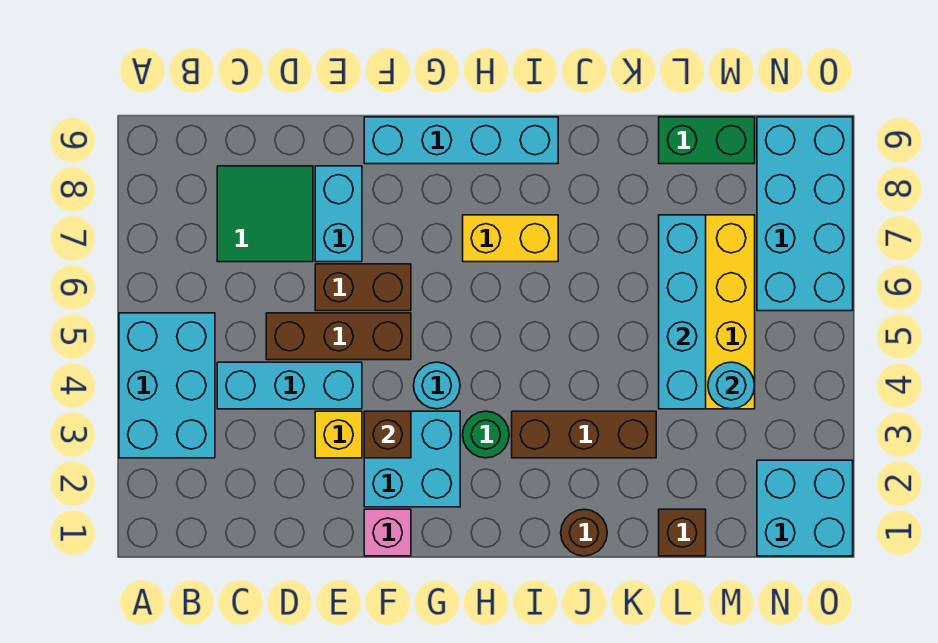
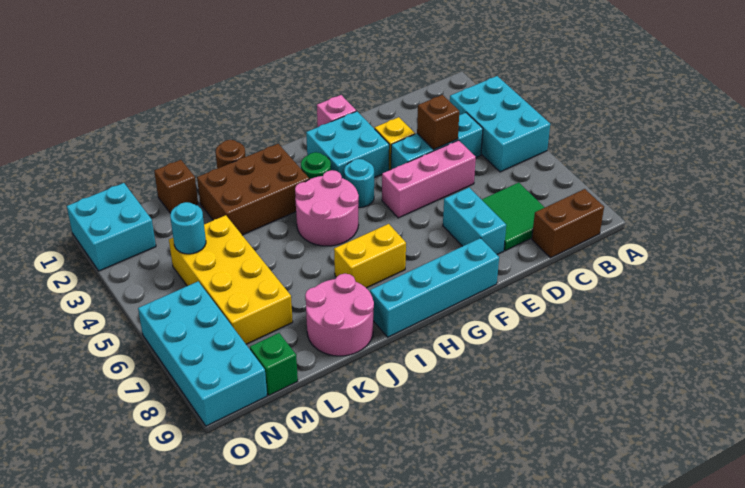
brown brick D5:F5 level 1 -> pink brick D5:F5 level 1
brown brick E6:F6 level 1 -> brown brick B9:C9 level 1
brown brick F3 level 2 -> brown brick D4 level 2
none -> pink round brick H4:I5 level 1
brown brick I3:K3 level 1 -> brown brick I2:K3 level 1
none -> pink round brick J8:K9 level 1
cyan brick L4:L7 level 2 -> none
green brick L9:M9 level 1 -> green brick M9 level 1

